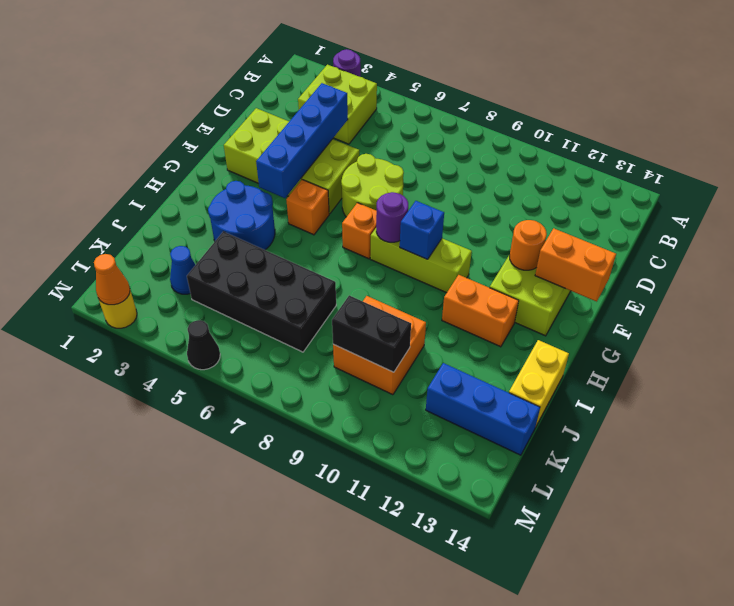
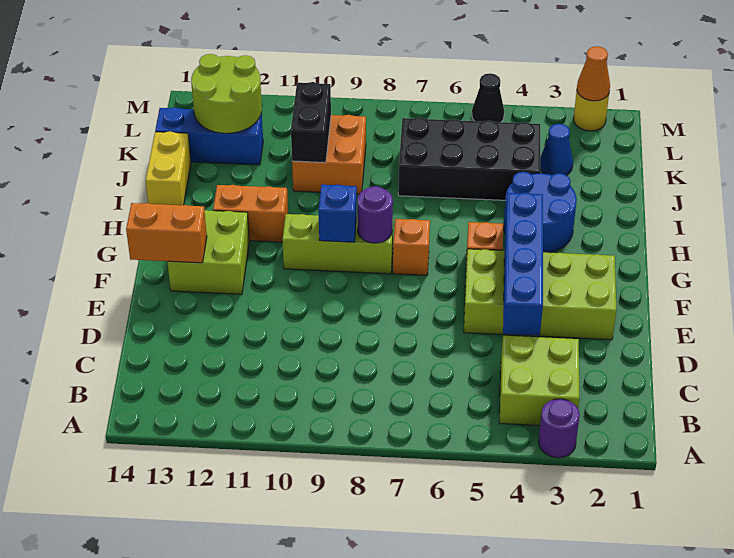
lime round brick E6:F7 level 1 -> lime round brick K12:L13 level 2
orange round brick F12 level 2 -> none
black brick K9:K10 level 2 -> black brick J10:K10 level 2

